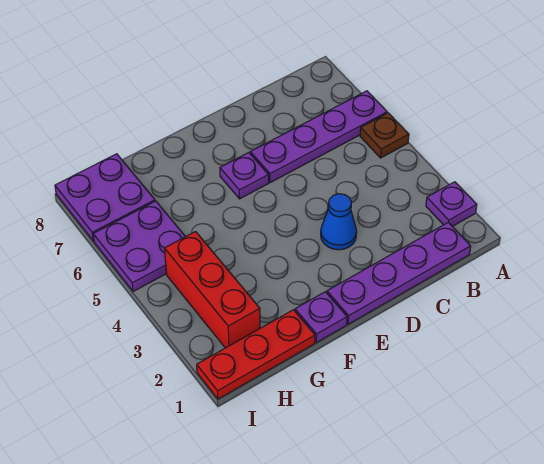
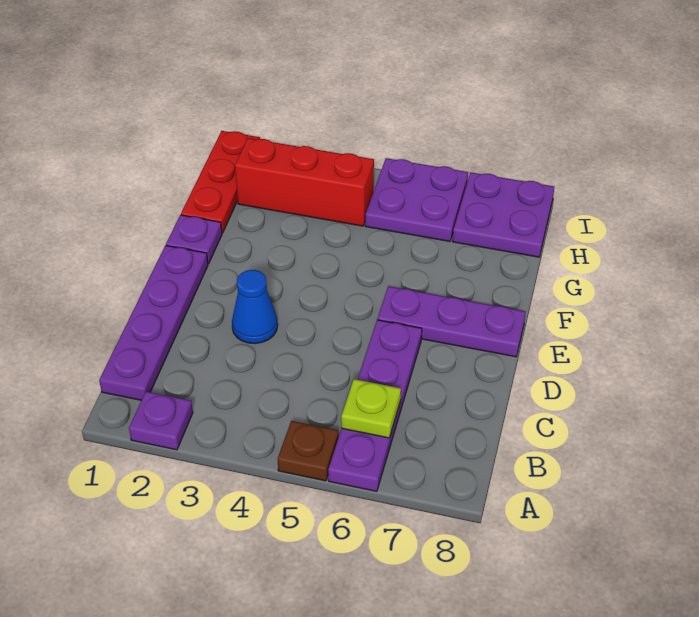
none -> lime plate B6 level 2
purple plate E6 level 1 -> purple plate E6:E8 level 1

